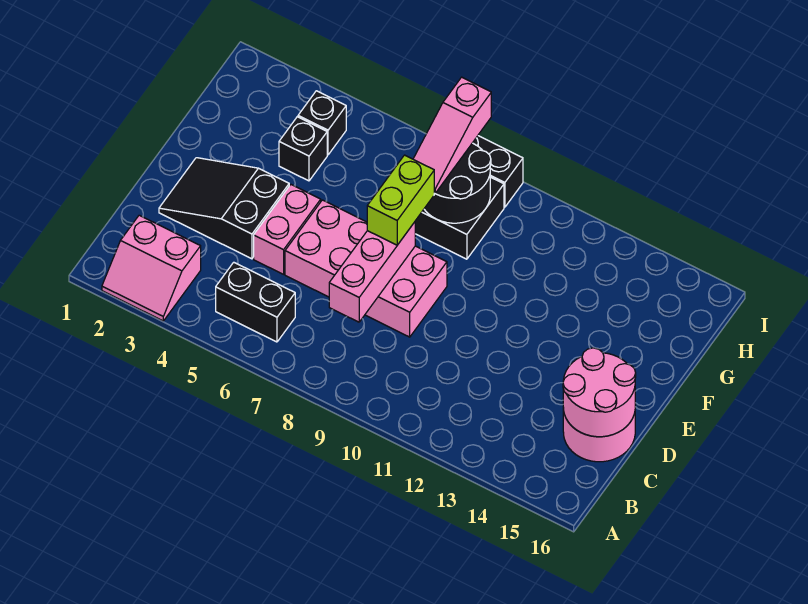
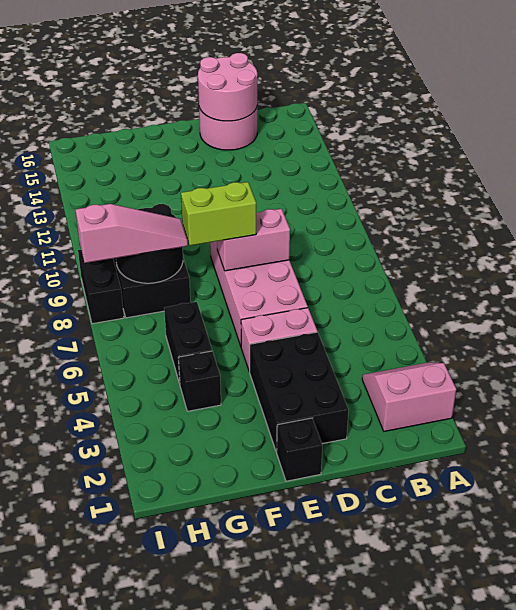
pink slope A2:B3 level 1 top B -> pink slope A2:B3 level 1 top 2
black brick B5:B6 level 1 -> black brick G5:G6 level 1
pink brick C8:E8 level 2 -> pink brick D8:E8 level 2
black slope D2:E4 level 1 top 4 -> black brick D2:E4 level 1
black brick H4 level 1 -> black brick E1 level 1

